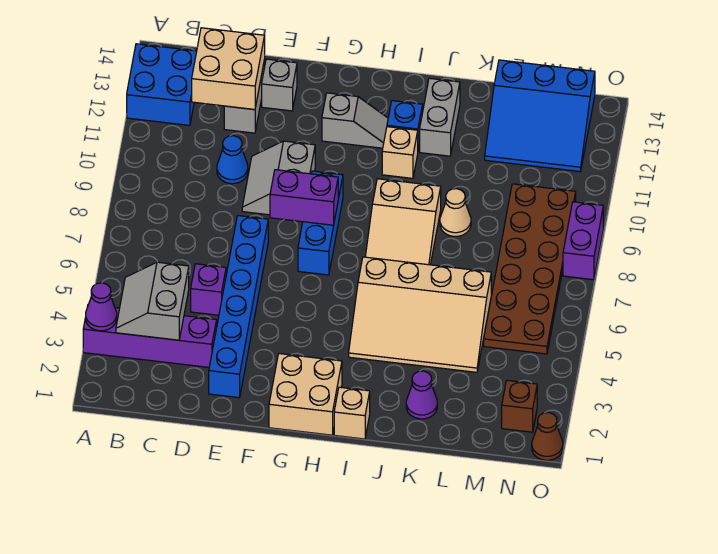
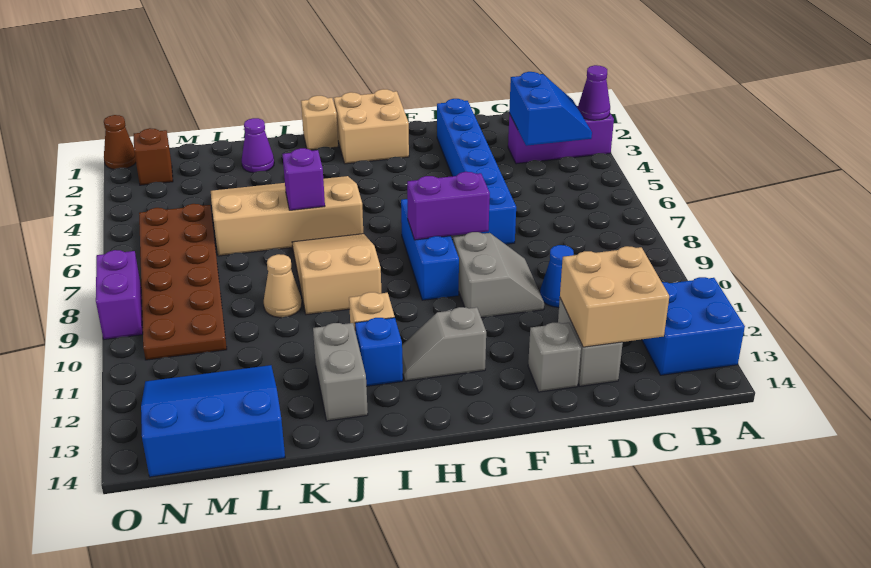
purple brick A3:D3 level 1 -> purple brick A3:C3 level 1
grey slope B3:C4 level 2 top C -> blue slope B3:C4 level 2 top C
purple brick D5 level 1 -> purple brick J6 level 2

